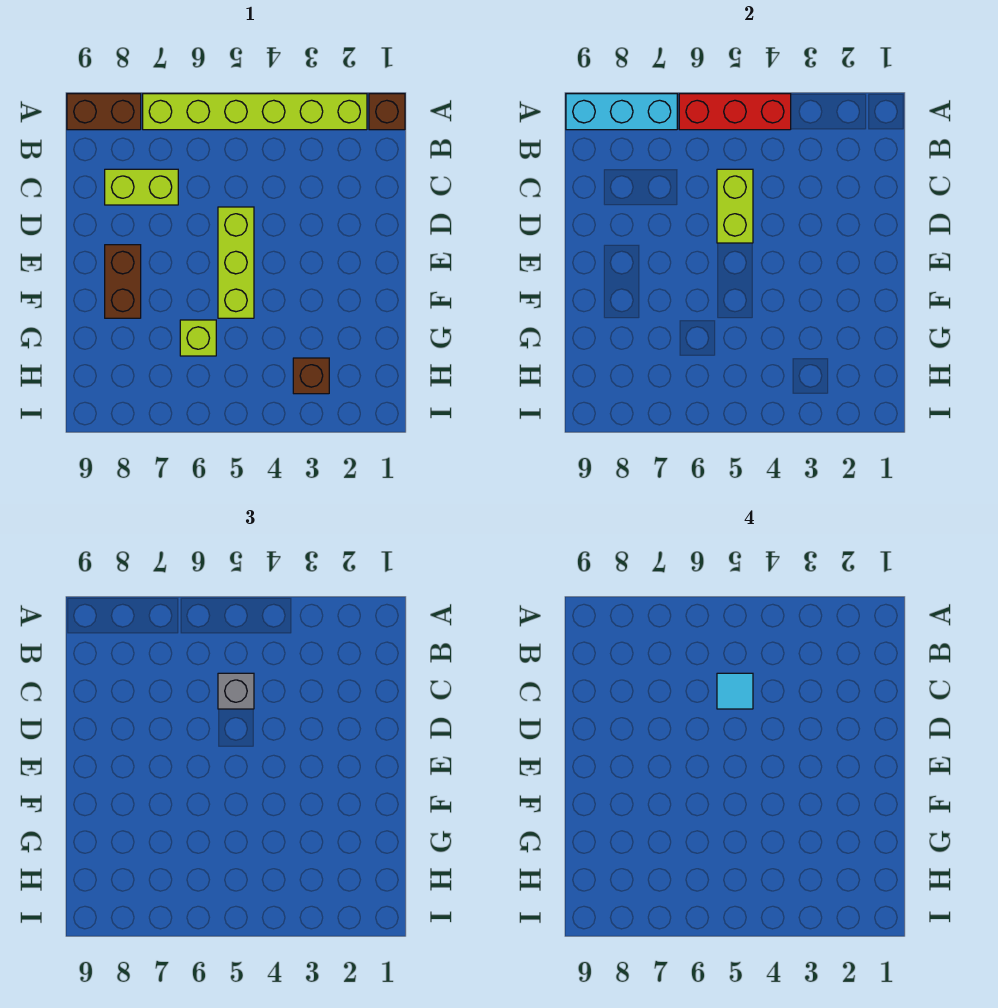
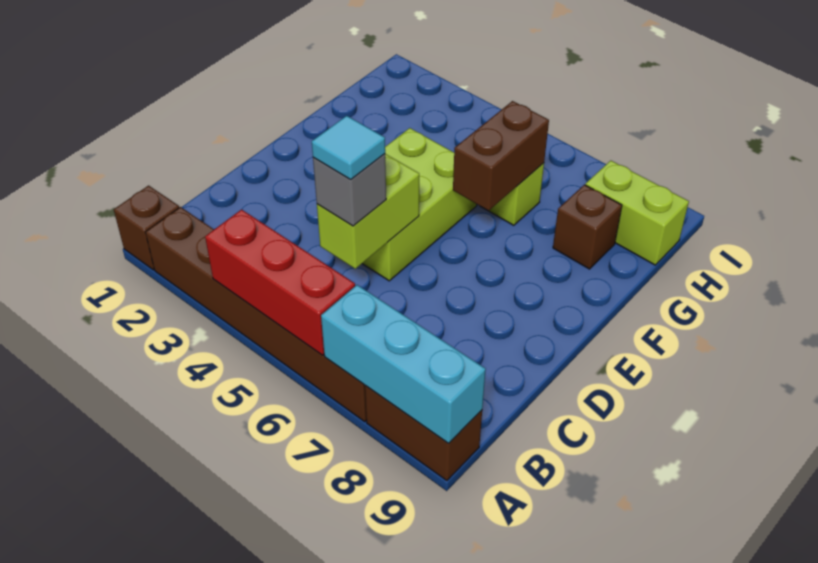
lime brick A2:A7 level 1 -> brown brick A2:A7 level 1
lime brick C7:C8 level 1 -> lime brick H8:H9 level 1
lime brick D5:F5 level 1 -> lime brick D4:F5 level 1
brown brick E8:F8 level 1 -> brown brick F6:G6 level 2
brown brick H3 level 1 -> brown brick G8 level 1

